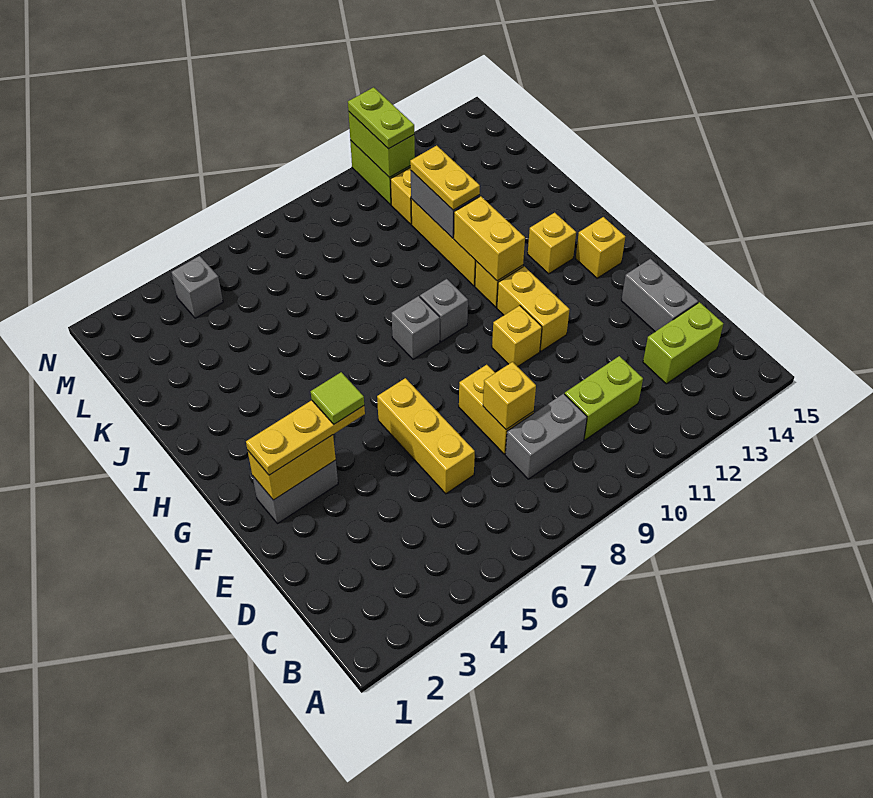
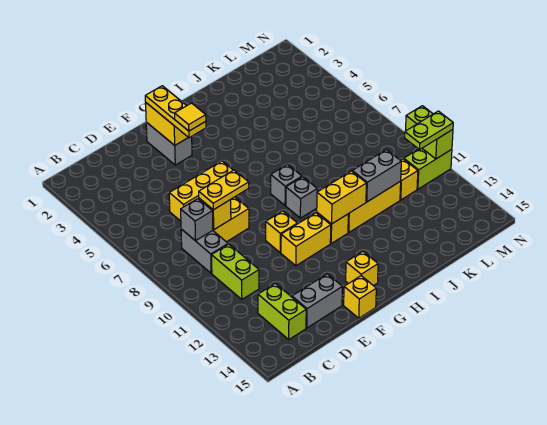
lime tile F4 level 4 -> yellow tile F4 level 4
yellow brick H13 level 1 -> yellow brick F15 level 1
yellow plate J11:K11 level 3 -> yellow plate D8:E8 level 3
grey brick M4 level 1 -> grey brick C8 level 2
lime brick M11:N11 level 2 -> lime brick N10:N11 level 2

